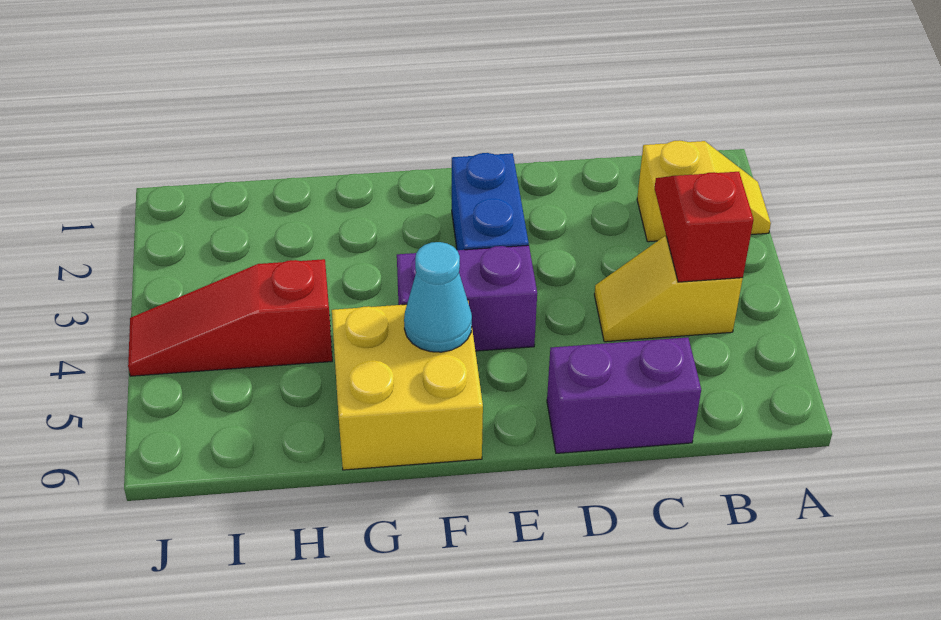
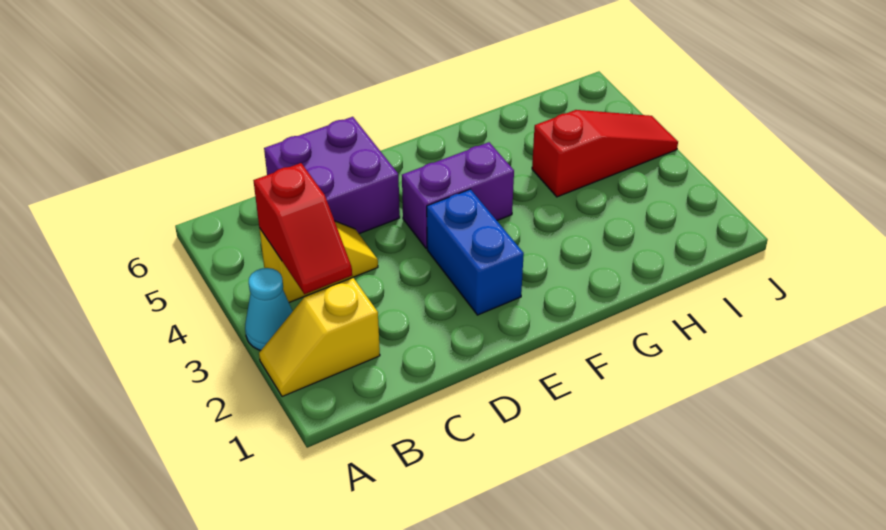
purple brick C6:D6 level 1 -> purple brick C5:D6 level 1
yellow brick F5:G6 level 1 -> none
cyan cone F5 level 2 -> cyan cone A3 level 1

